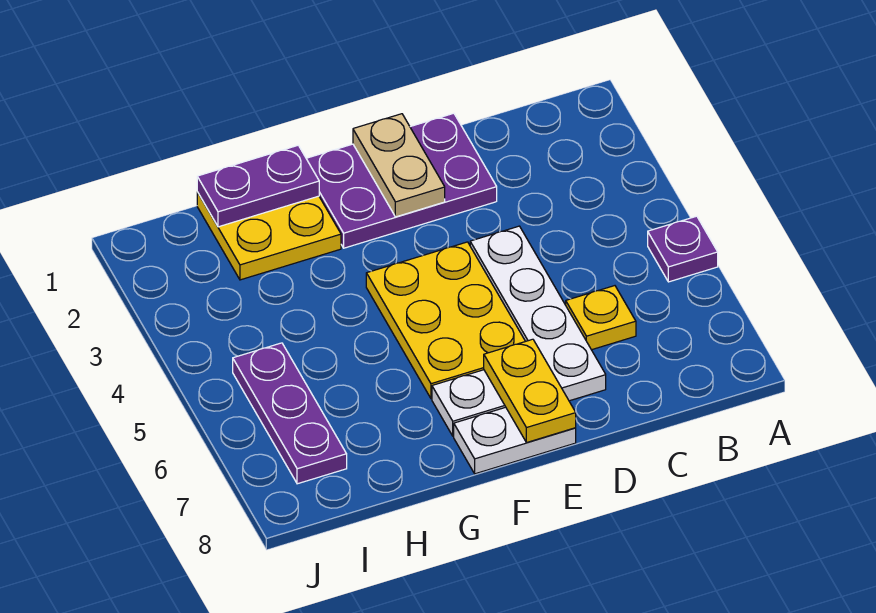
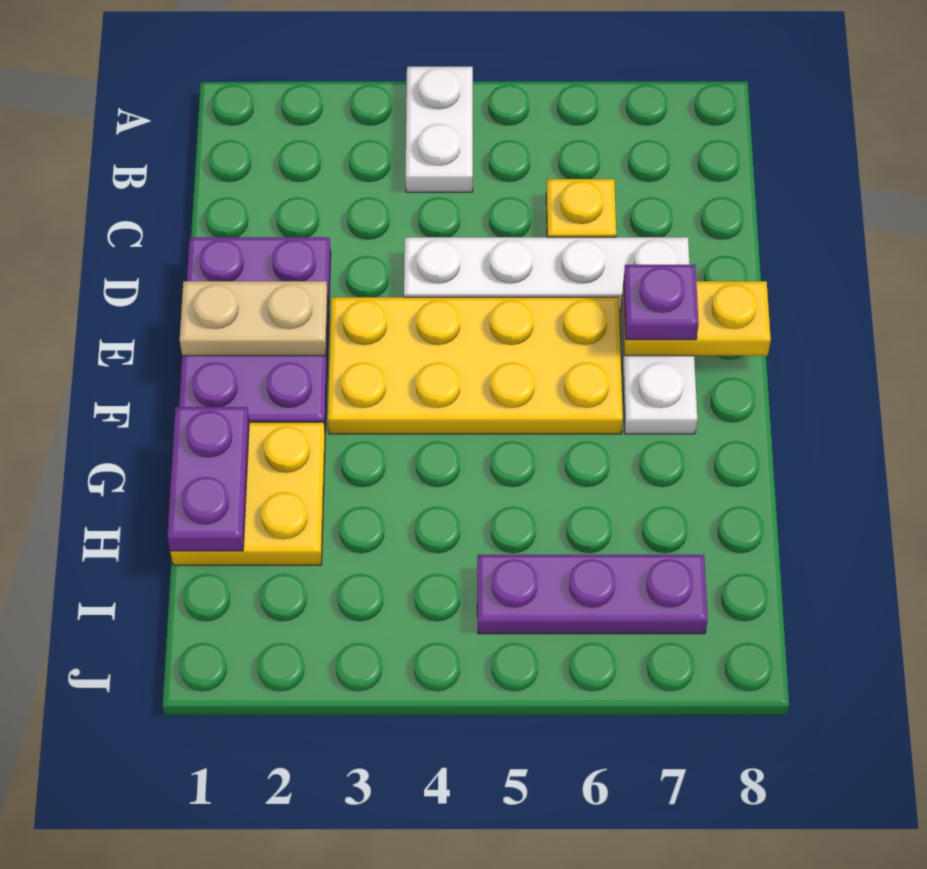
purple plate A5 level 1 -> purple plate E7 level 3
yellow plate E4:F6 level 1 -> yellow plate E3:F6 level 1
white plate E8:F8 level 1 -> white plate A4:B4 level 1

